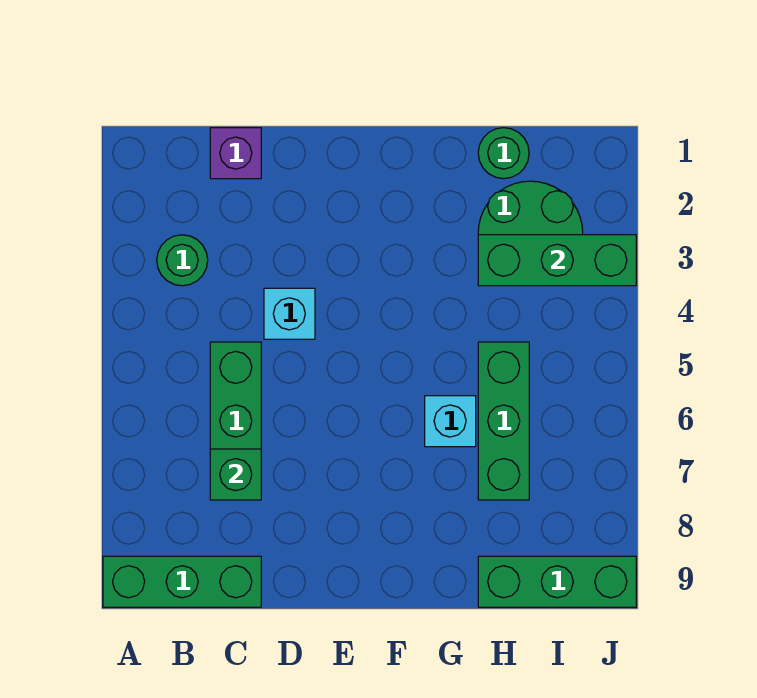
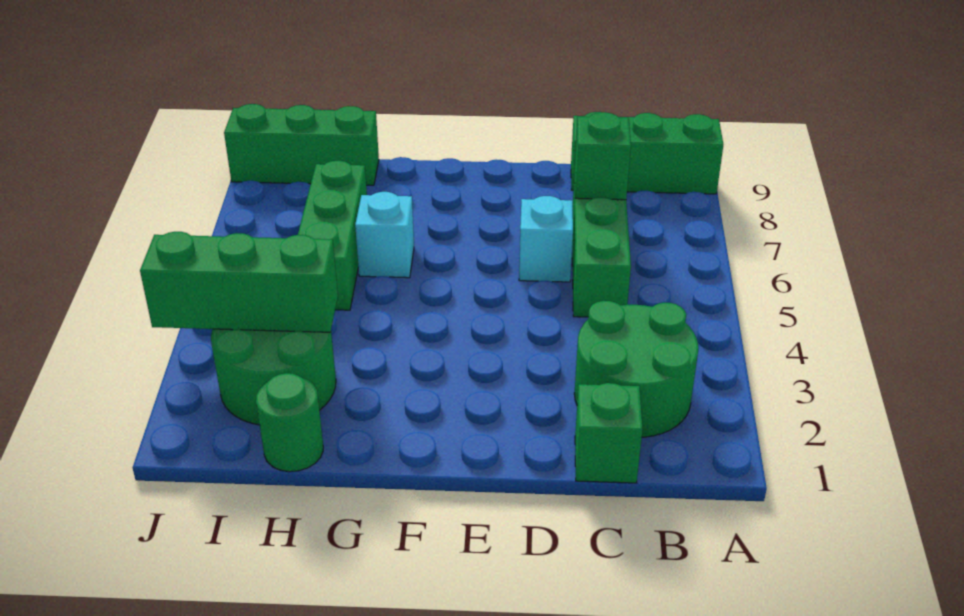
green round brick B3 level 1 -> green round brick B2:C3 level 1
purple brick C1 level 1 -> green brick C1 level 1
cyan brick D4 level 1 -> cyan brick D6 level 1

